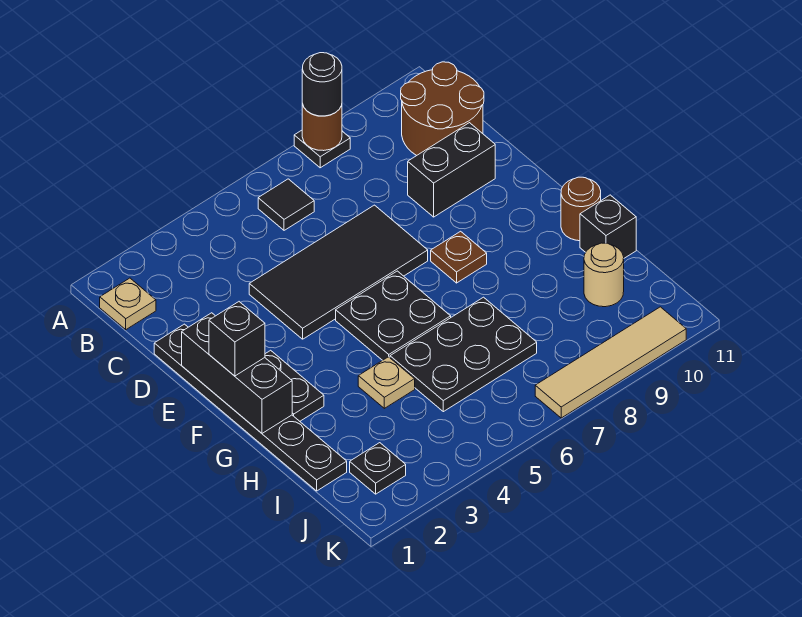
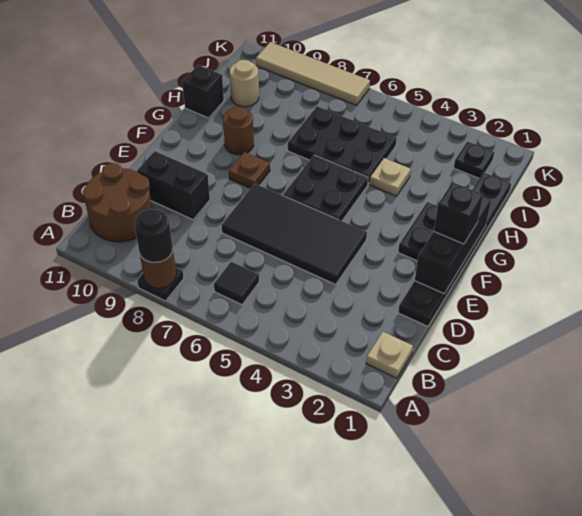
brown round brick G11 level 1 -> brown round brick G9 level 1

